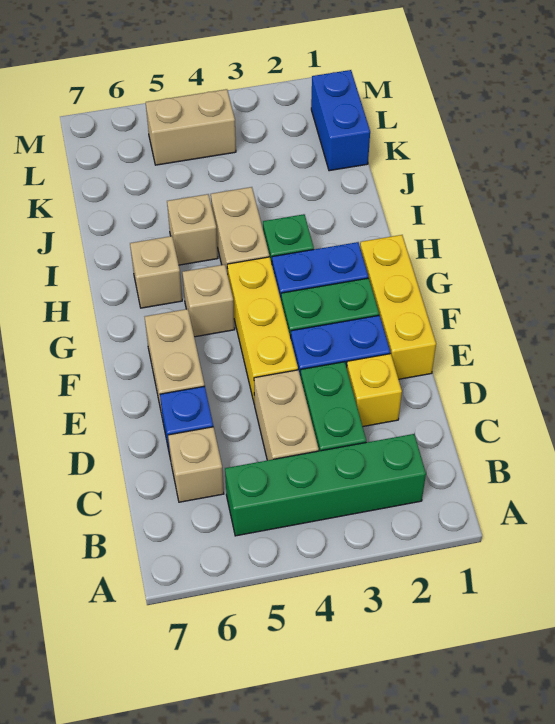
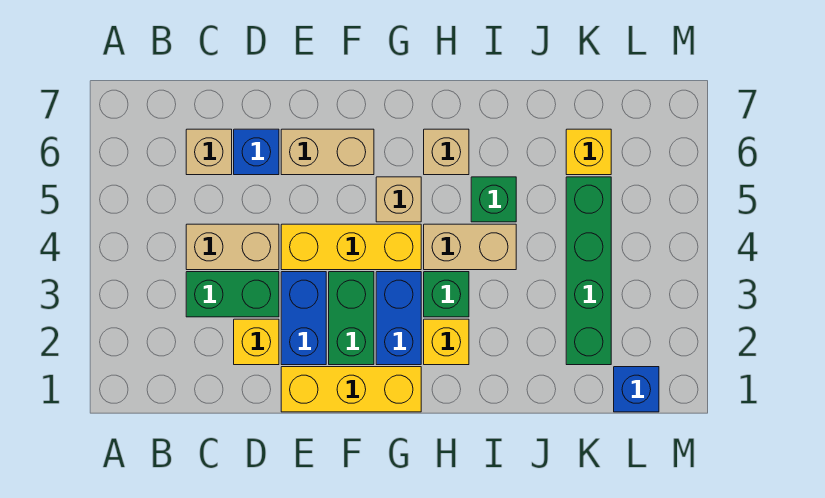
green brick B2:B5 level 1 -> green brick K2:K5 level 1
none -> yellow brick H2 level 1
tan brick I5 level 1 -> green brick I5 level 1
blue brick K1:L1 level 1 -> blue brick L1 level 1
none -> yellow brick K6 level 1
tan brick L4:L5 level 1 -> none

